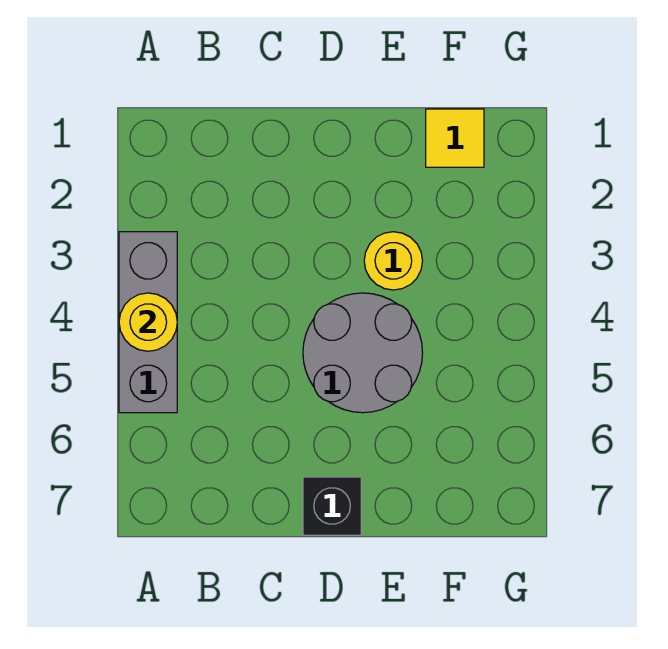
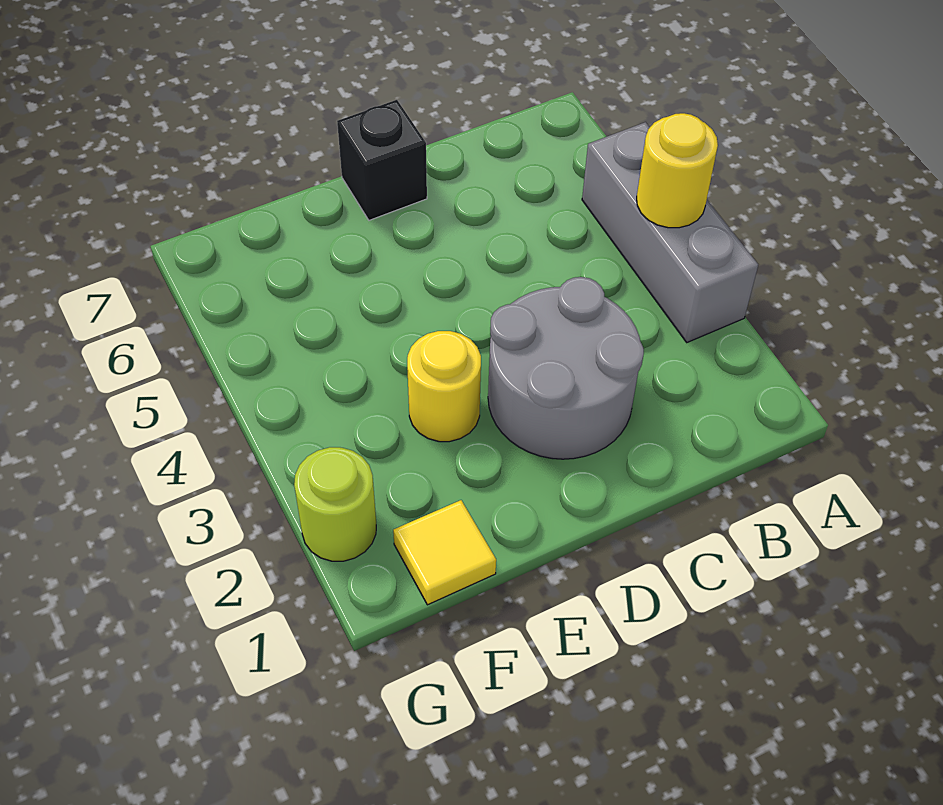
grey round brick D4:E5 level 1 -> grey round brick C2:D3 level 1
none -> lime round brick G2 level 1

